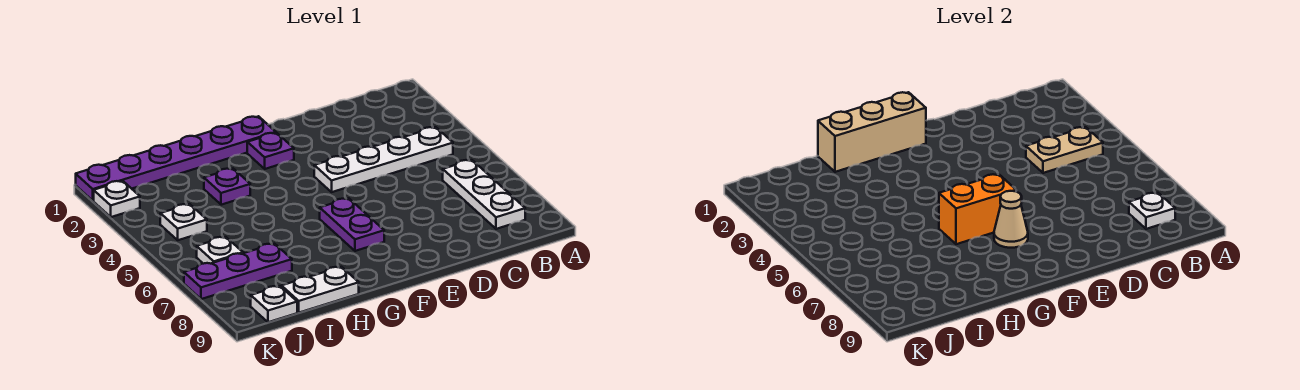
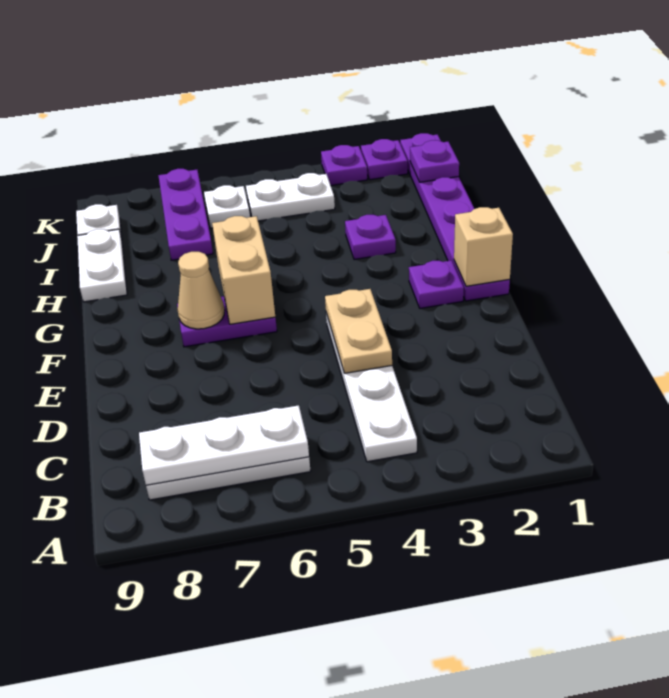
tan plate B4:C4 level 2 -> tan plate D4:E4 level 2
white plate B8 level 2 -> white plate B6:B8 level 2
tan brick F1:H1 level 2 -> tan brick F1 level 2
orange brick F6:G6 level 2 -> tan brick F6:G6 level 2
none -> purple plate J1 level 2
white plate J4 level 1 -> white plate J4:J5 level 1
white plate K2 level 1 -> purple plate K2 level 1
none -> purple plate K3 level 1

